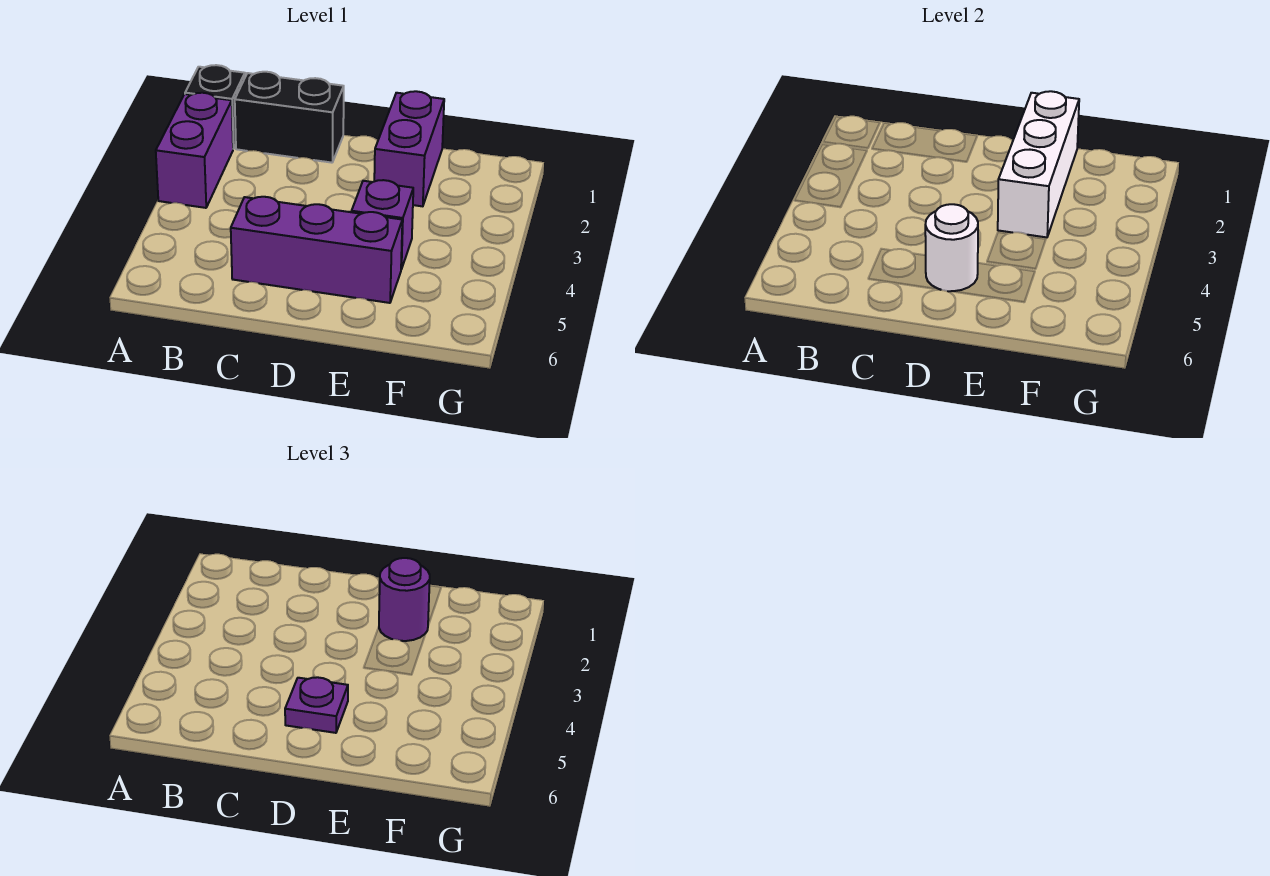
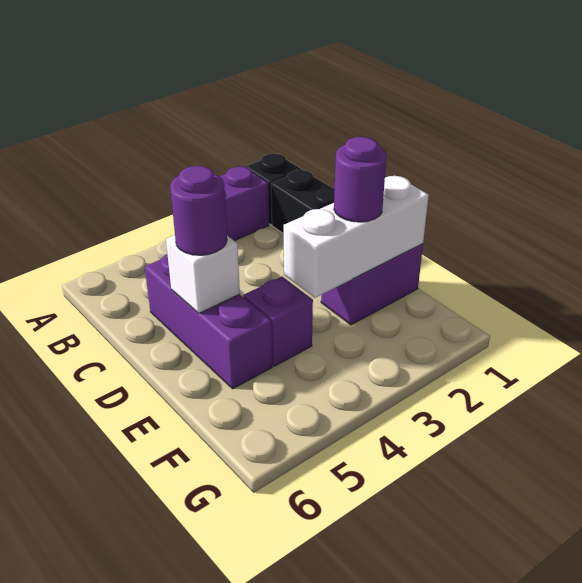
white round brick D5 level 2 -> white brick D5 level 2
purple plate D5 level 3 -> purple round brick D5 level 3

